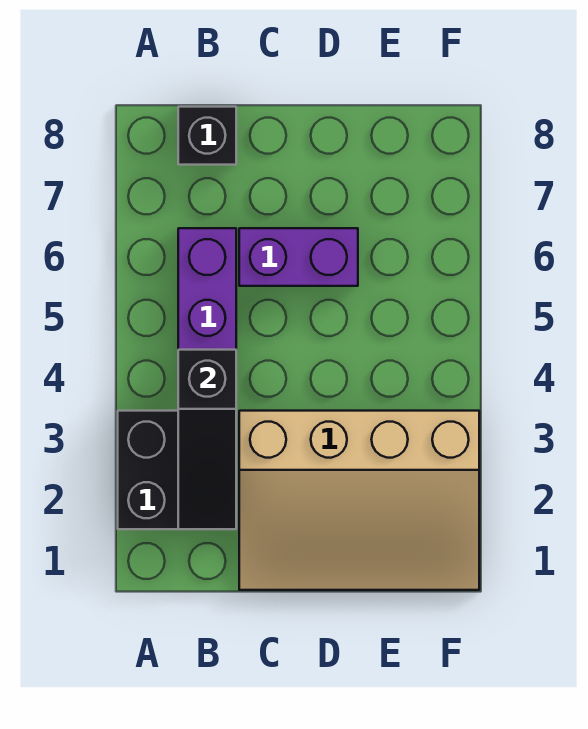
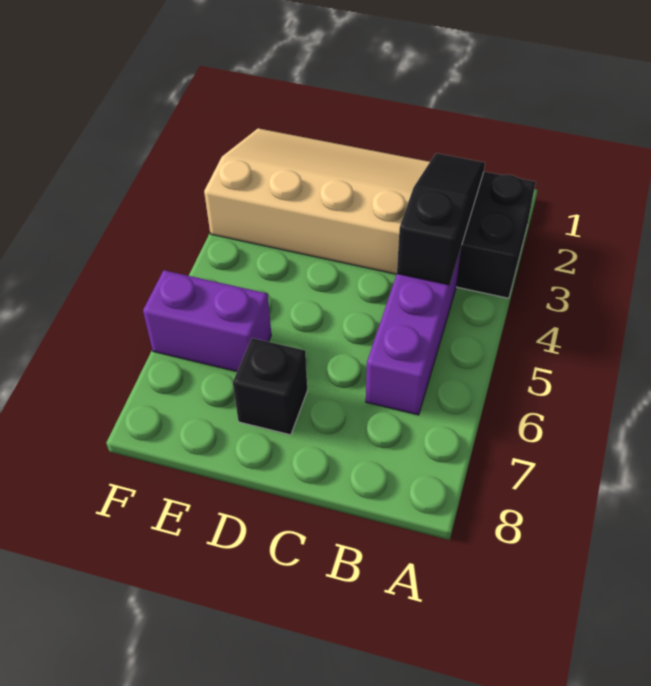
black brick B8 level 1 -> black brick D7 level 1
purple brick C6:D6 level 1 -> purple brick E6:F6 level 1

